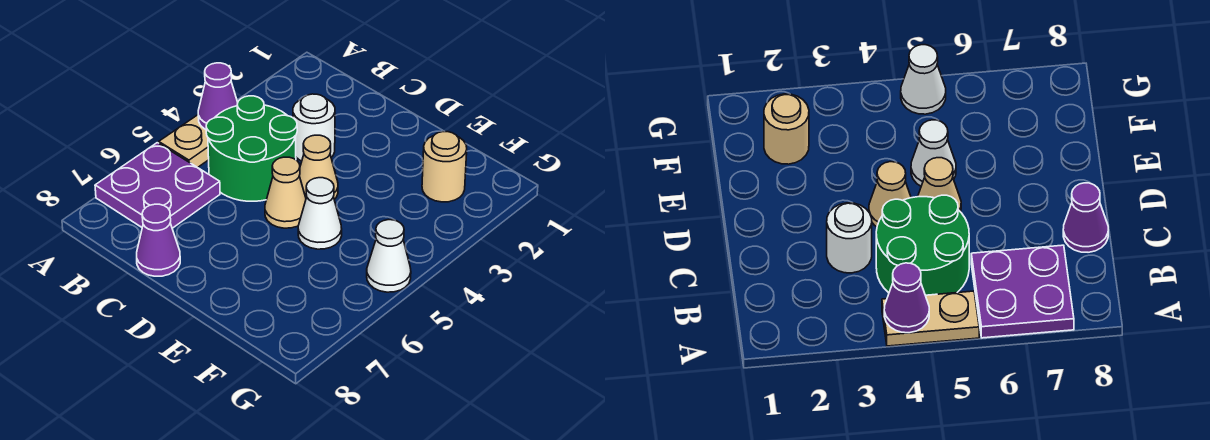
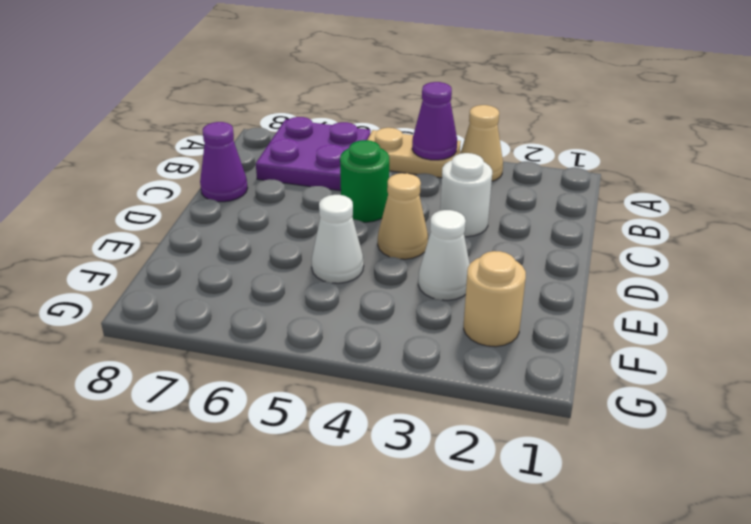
green round brick B4:C5 level 1 -> green round brick C5 level 1
tan cone D5 level 1 -> tan cone A3 level 1
white cone G5 level 1 -> white cone E3 level 1

